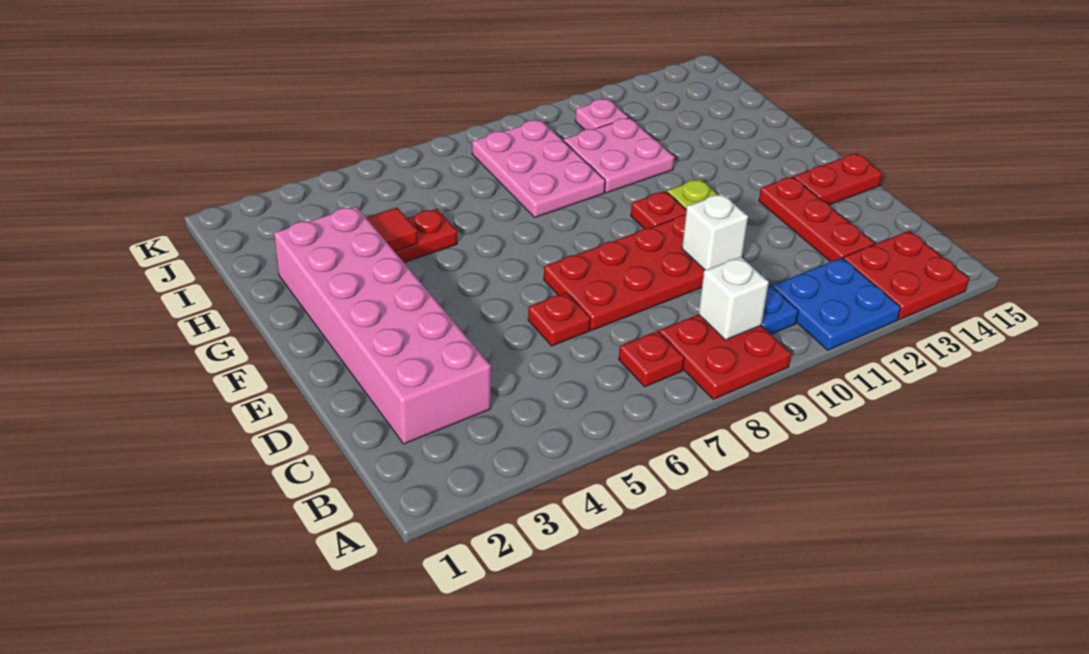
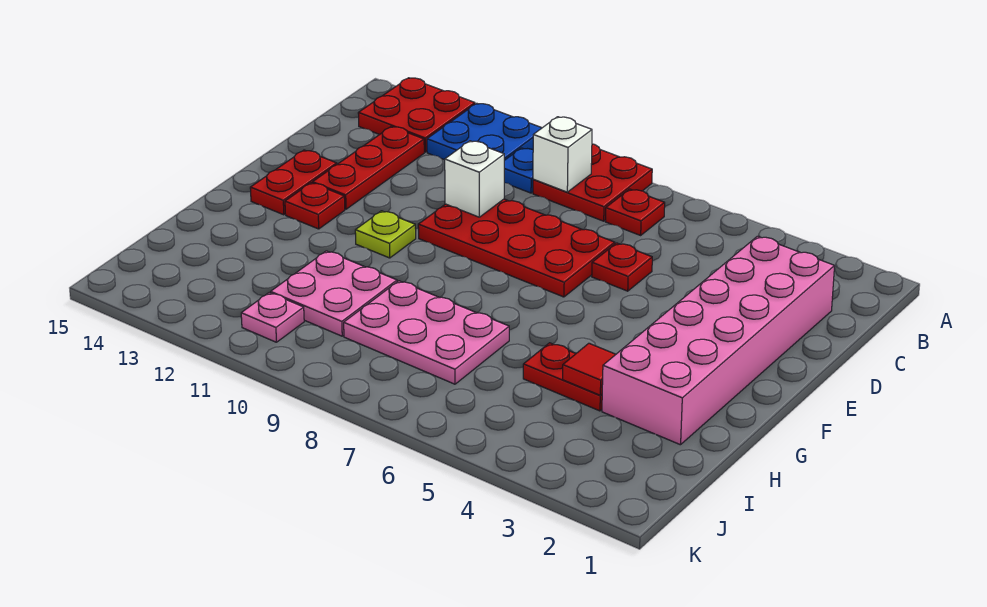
red plate E14:E15 level 1 -> red plate E14:F14 level 1
red plate F10 level 1 -> red plate F13 level 1
pink plate H8:J9 level 1 -> pink plate H7:I9 level 1

